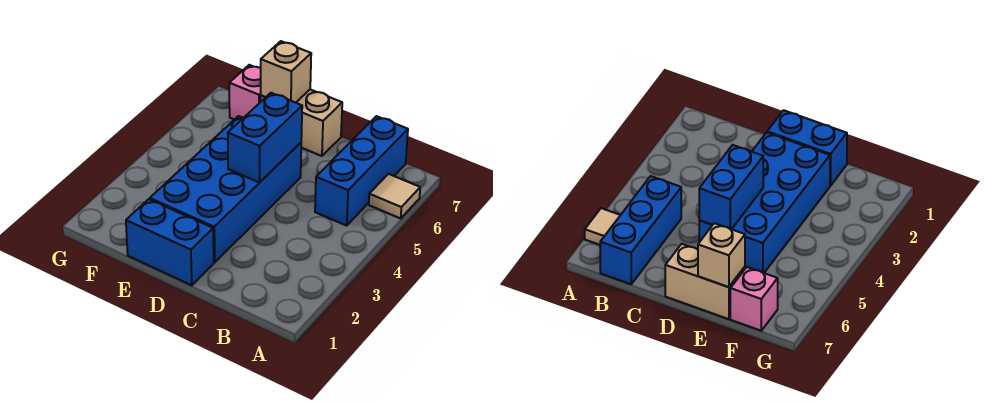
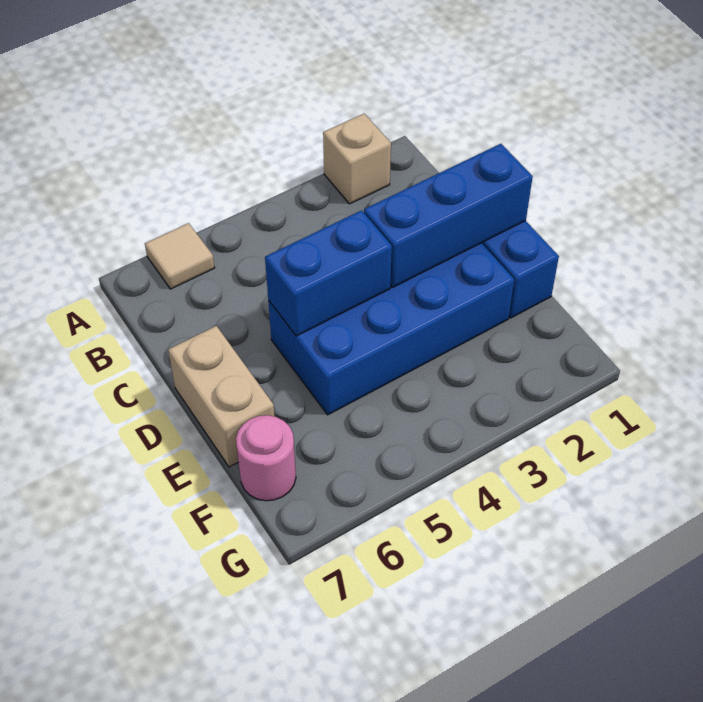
blue brick B5:B7 level 1 -> blue brick D1:D3 level 2
tan brick E7 level 2 -> tan brick A2 level 1
pink brick F7 level 1 -> pink round brick F7 level 1

